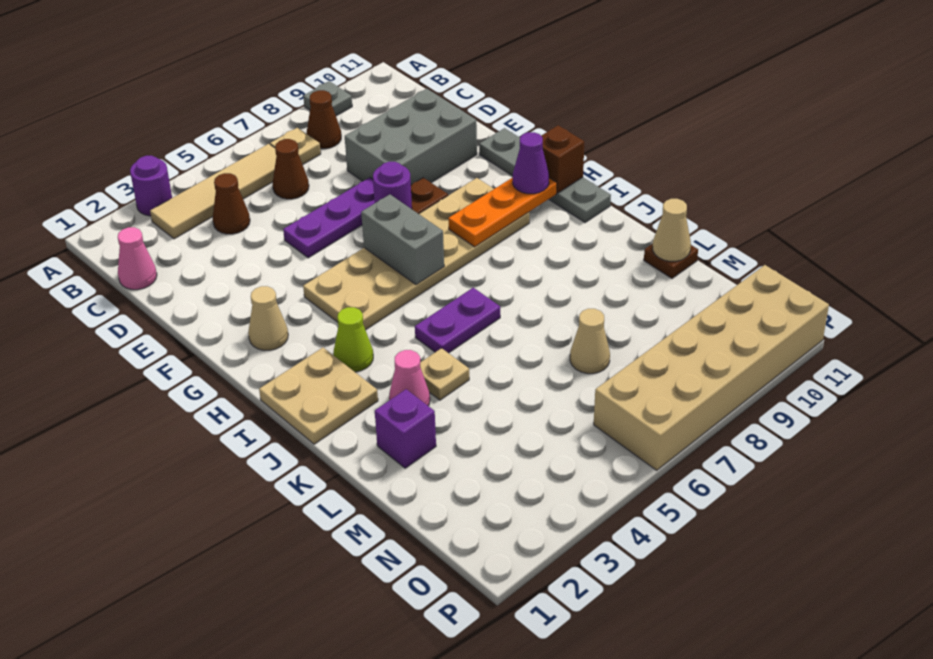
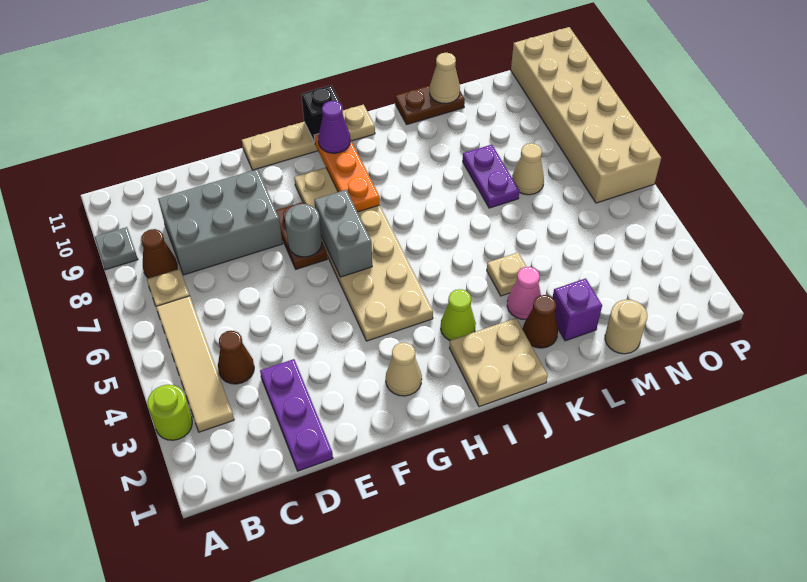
purple round brick A3 level 1 -> lime round brick A3 level 1
pink cone C1 level 1 -> none
brown cone C6 level 1 -> brown cone K2 level 1
grey brick D8:E10 level 1 -> grey brick C8:E9 level 1
purple plate E5:E7 level 1 -> purple plate D1:D3 level 1
purple round brick F7 level 2 -> grey round brick F7 level 2
grey plate F11:I11 level 1 -> tan plate F11:I11 level 1
grey brick G6:H6 level 2 -> grey brick G6:G7 level 2
brown brick H11 level 2 -> black brick H11 level 2
purple plate J5:J6 level 1 -> purple plate L7:L8 level 1
brown plate L11 level 1 -> brown plate K11:L11 level 1
none -> tan round brick M1 level 1

